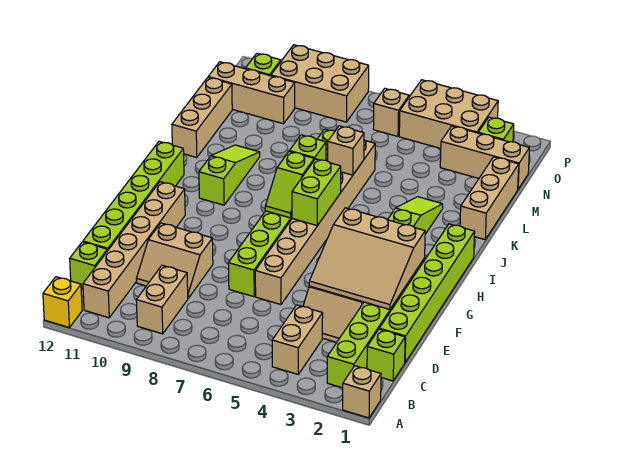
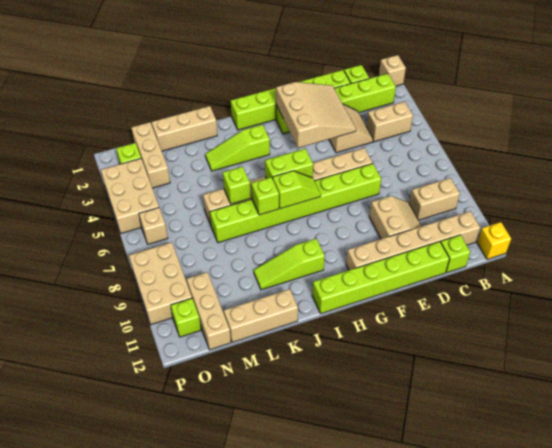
tan brick K6 level 2 -> lime brick K6 level 2

